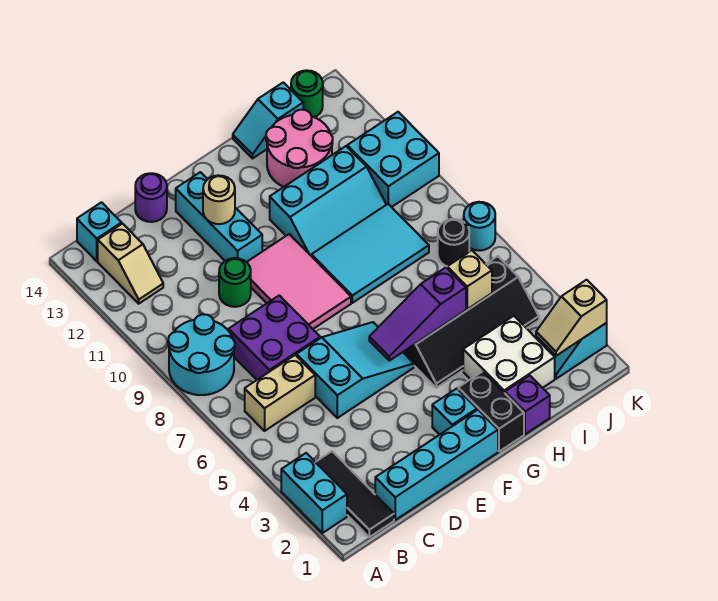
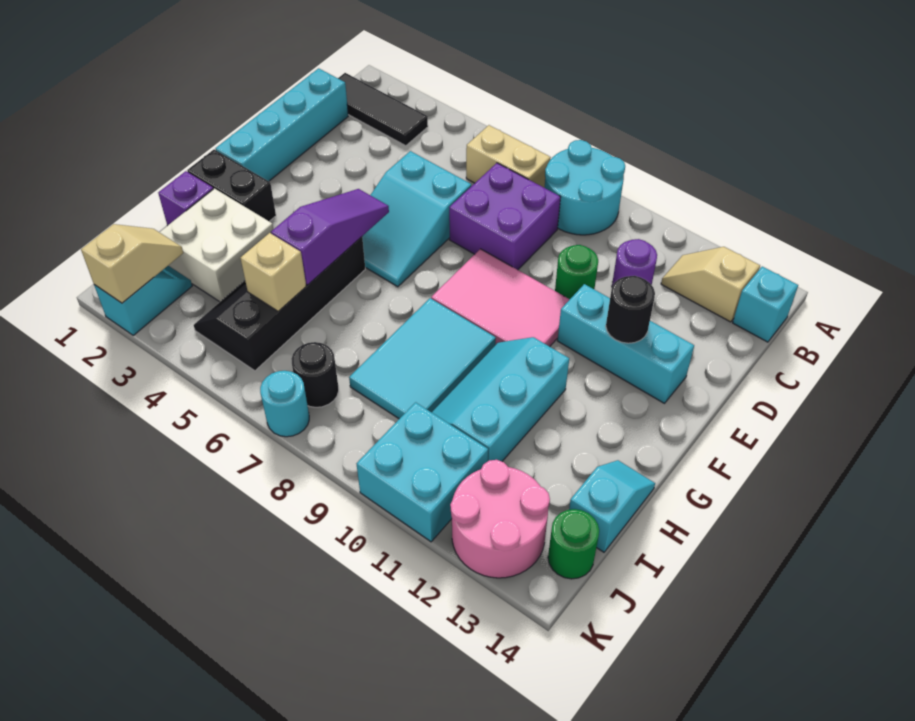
cyan brick A2:A3 level 1 -> none
tan brick B6:C6 level 1 -> tan brick B6:B7 level 1
purple round brick D14 level 1 -> purple round brick C11 level 1
tan round brick E12 level 2 -> black round brick E12 level 2
cyan brick F2 level 1 -> none
pink round brick H12:I13 level 1 -> pink round brick J12:K13 level 1

